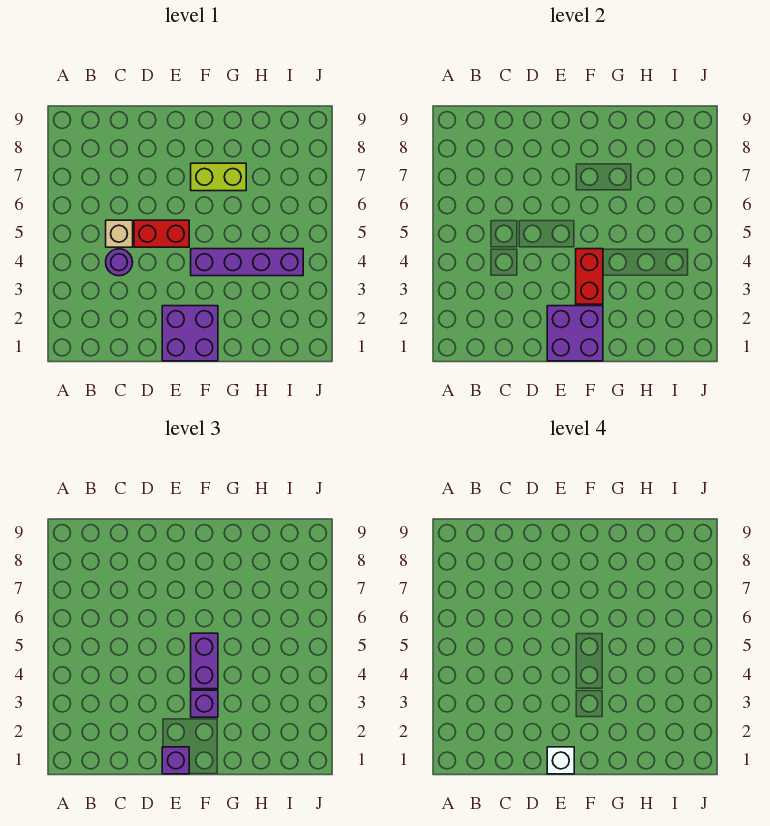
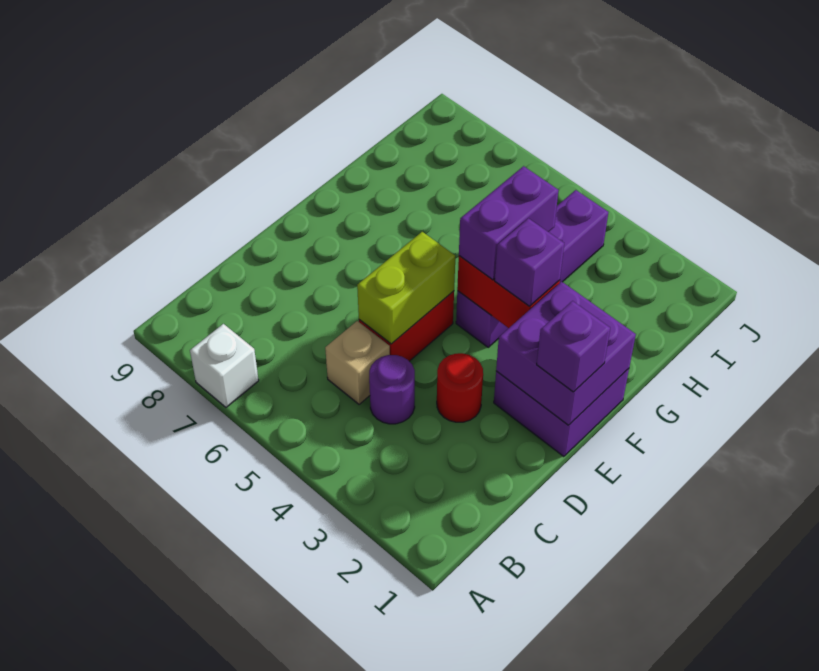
none -> red round brick D3 level 1
white brick E1 level 4 -> white brick A7 level 1
purple brick F4:F5 level 3 -> purple brick F4:G4 level 3
lime brick F7:G7 level 1 -> lime brick D5:E5 level 2

